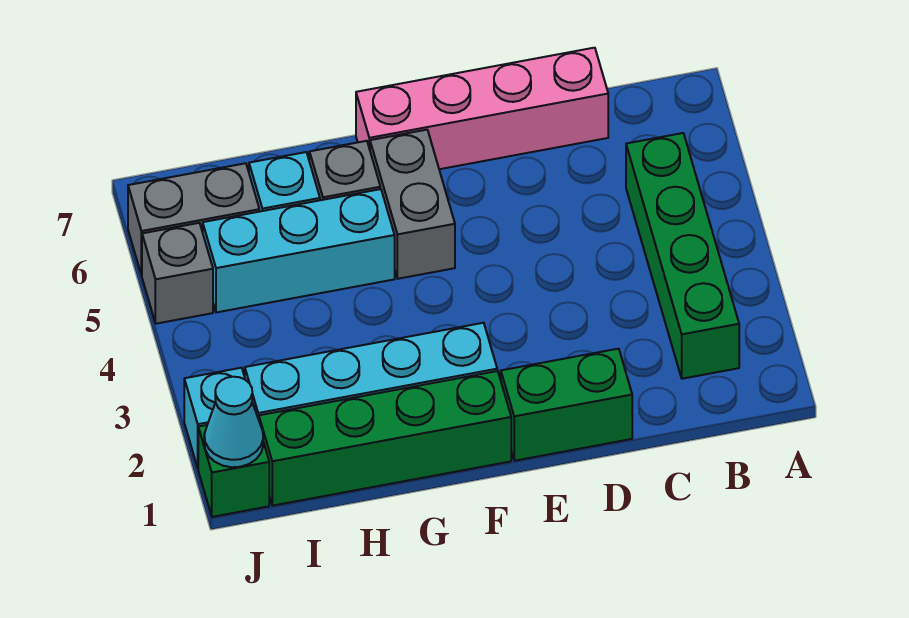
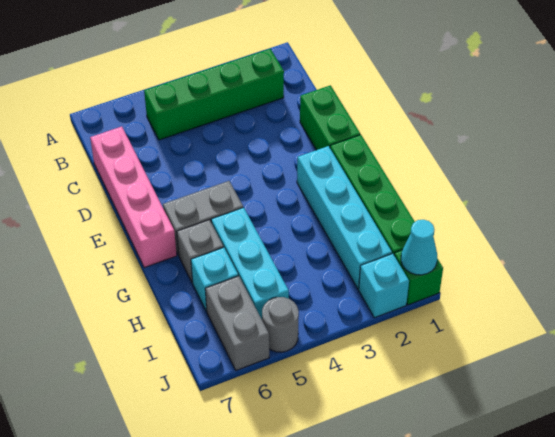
grey brick J5 level 1 -> grey round brick J5 level 1

